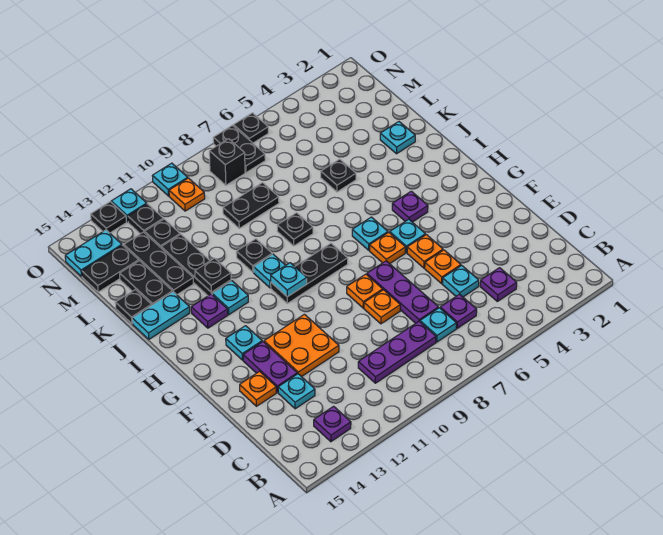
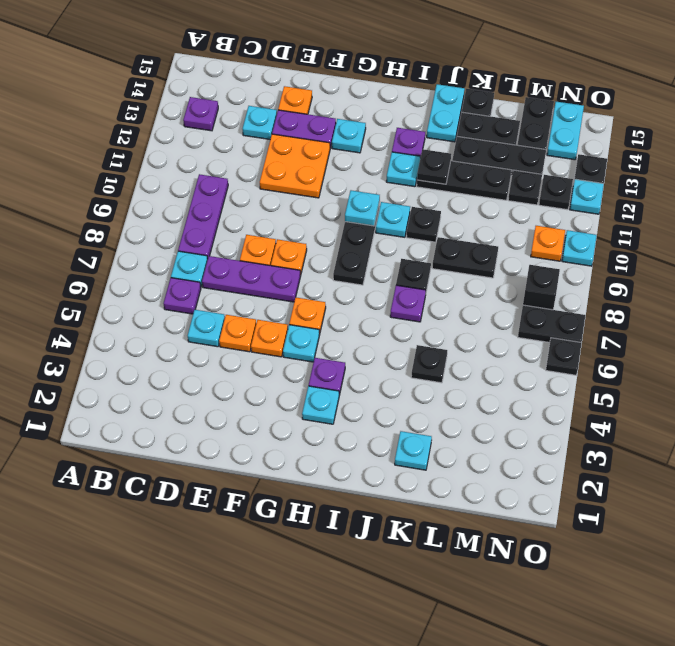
purple plate C4 level 1 -> purple plate J7 level 1
cyan plate H6 level 1 -> cyan plate H3 level 1
black plate L8:L9 level 1 -> black plate K9:L9 level 1

